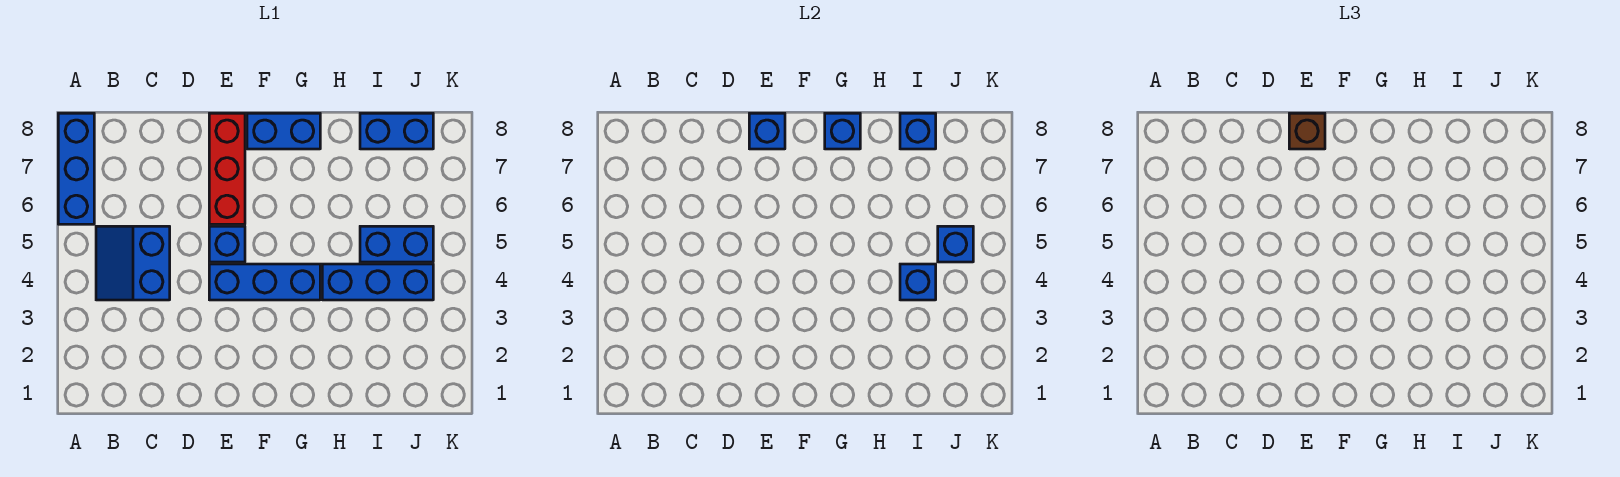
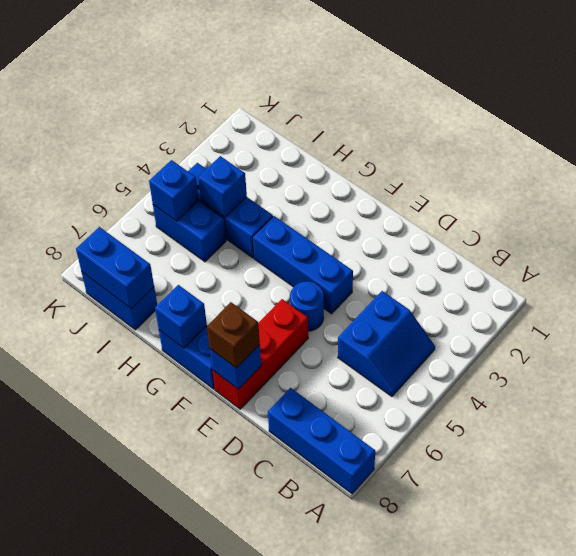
blue brick A6:A8 level 1 -> blue brick A8:C8 level 1
blue brick E5 level 1 -> blue round brick E5 level 1
blue brick I8 level 2 -> blue brick I8:J8 level 2

